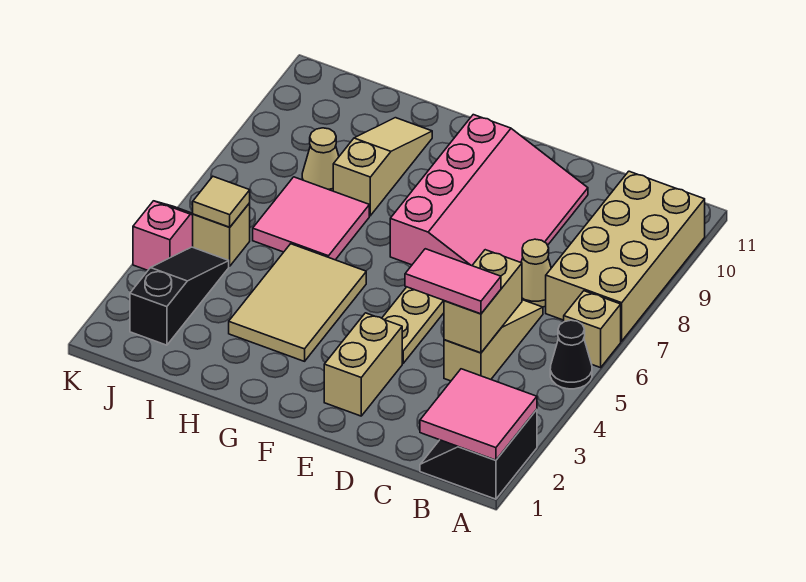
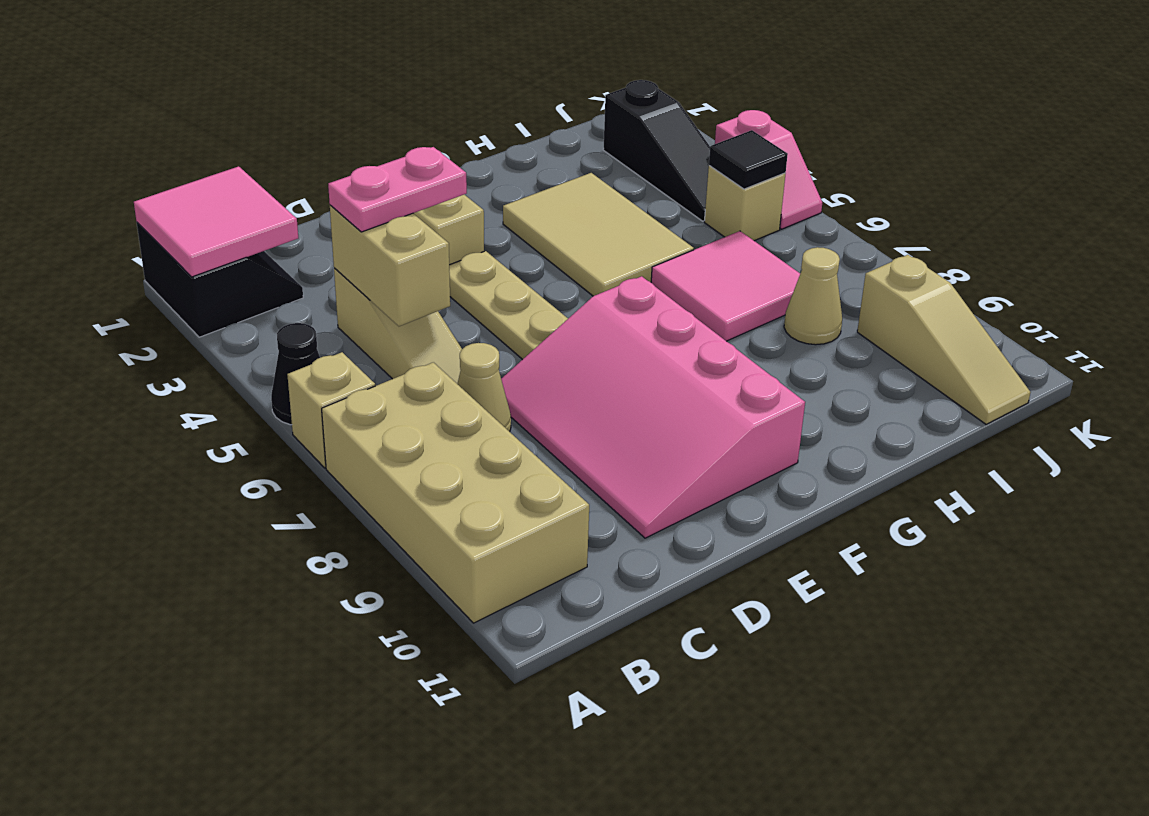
pink tile C4:D4 level 3 -> pink plate C4:D4 level 3
tan slope H8:H10 level 1 top 8 -> tan slope J9:J11 level 1 top 9
tan tile J5 level 2 -> black tile J5 level 2

